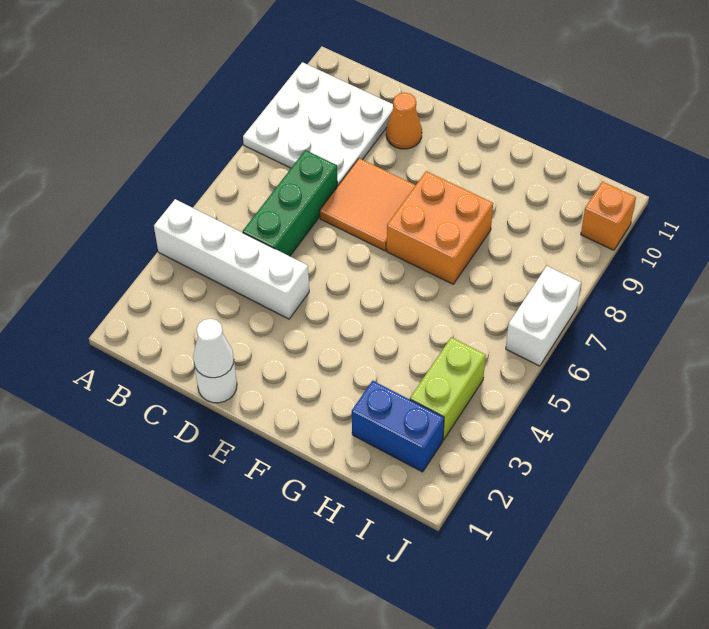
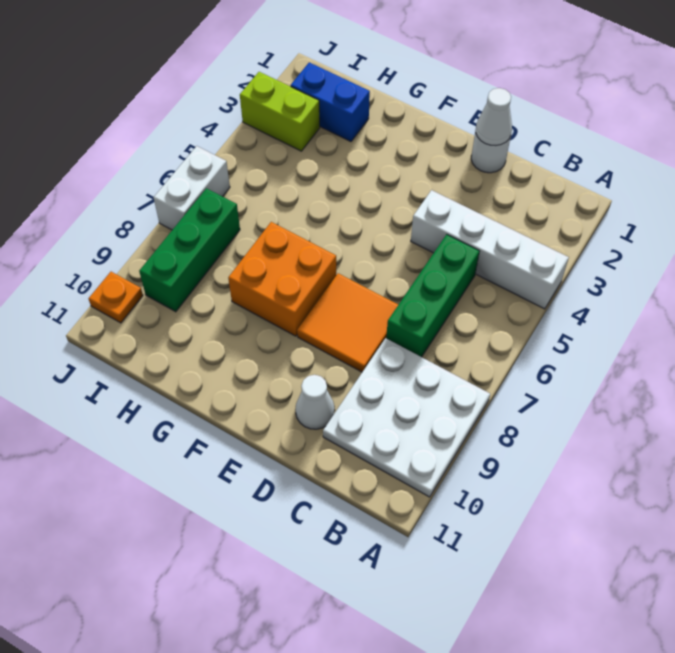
orange cone D10 level 1 -> white cone D10 level 1
lime brick I3:I4 level 1 -> lime brick I3:J3 level 1
none -> green brick I7:I9 level 1
orange brick J10 level 1 -> orange plate J10 level 1

